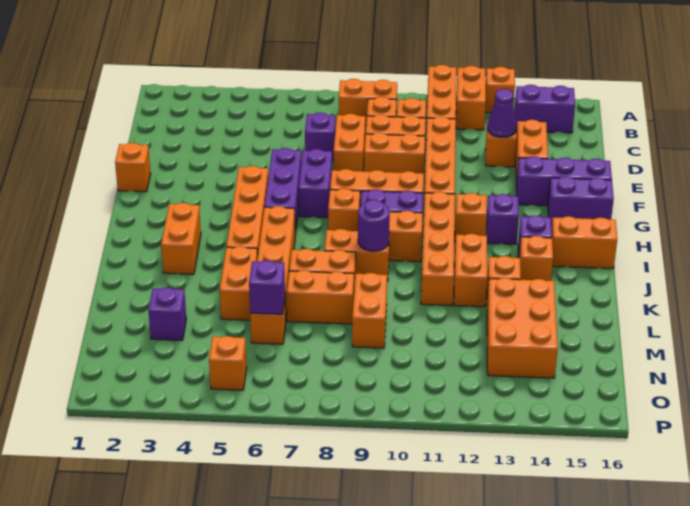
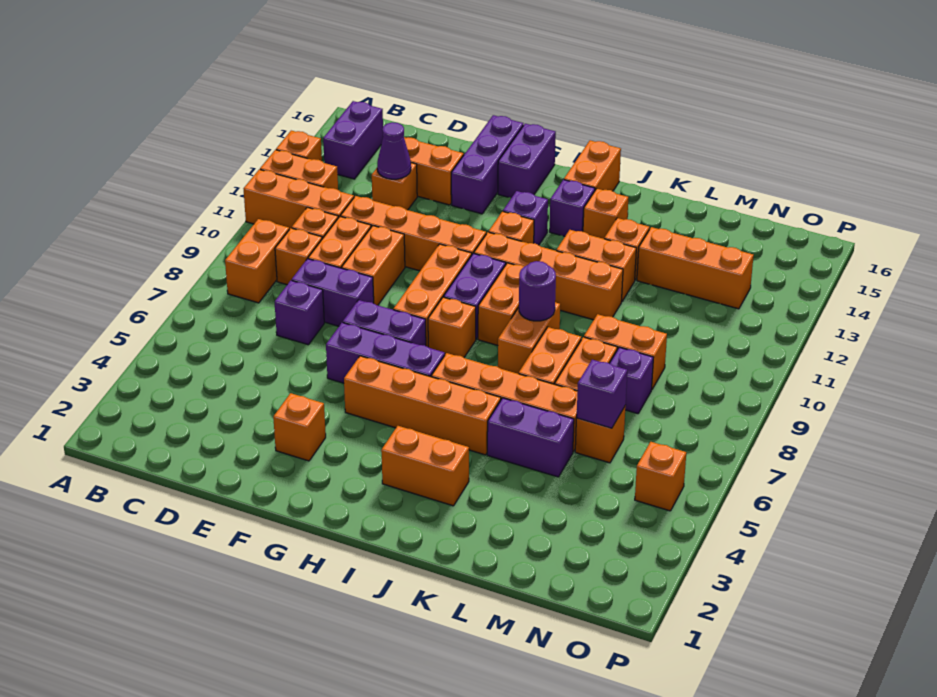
orange brick D8:E8 level 1 -> purple brick D8:E8 level 1
orange brick F1 level 1 -> orange brick F3 level 1
orange brick K5:L5 level 1 -> purple brick K5:L5 level 1
orange brick L13:N14 level 1 -> orange brick L13:N13 level 1
purple brick M3 level 1 -> purple brick M8 level 1

